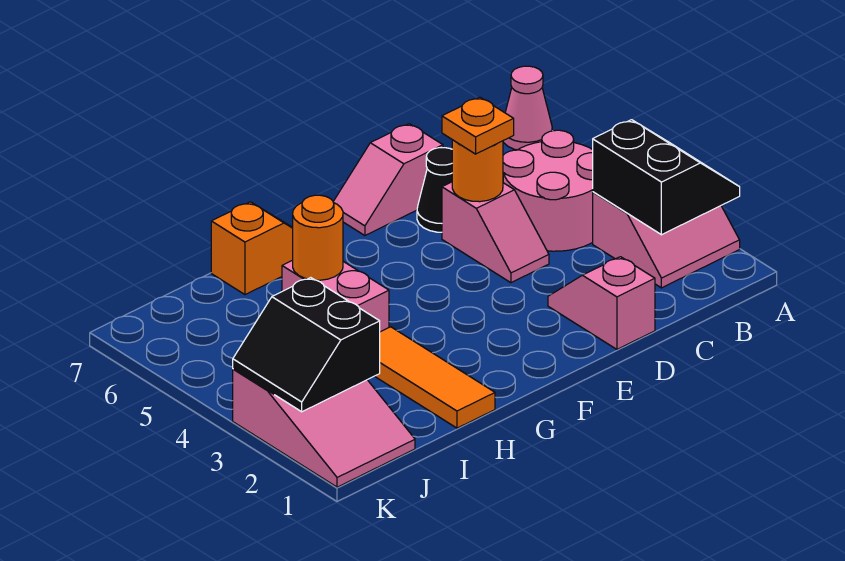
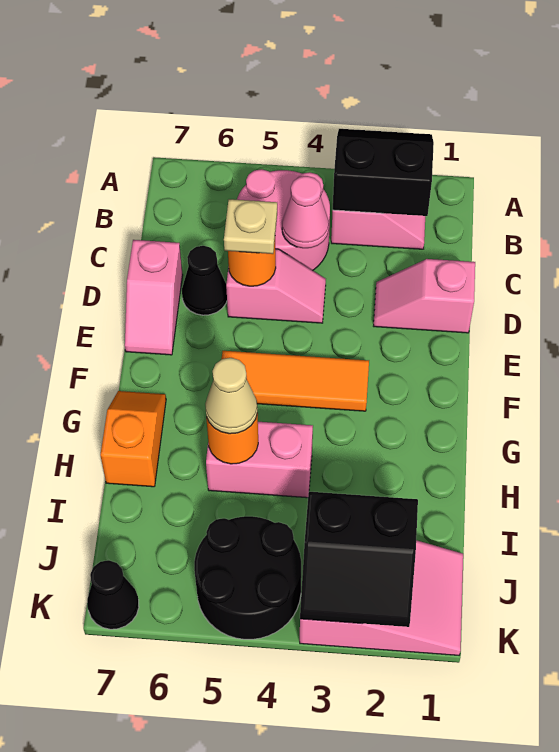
pink cone A7 level 1 -> pink cone C4 level 2
orange plate D5 level 3 -> tan plate D5 level 3
orange tile H1:H3 level 1 -> orange tile F3:F5 level 1
none -> tan cone H5 level 3
none -> black round brick J4:K5 level 1
none -> black cone K7 level 1

